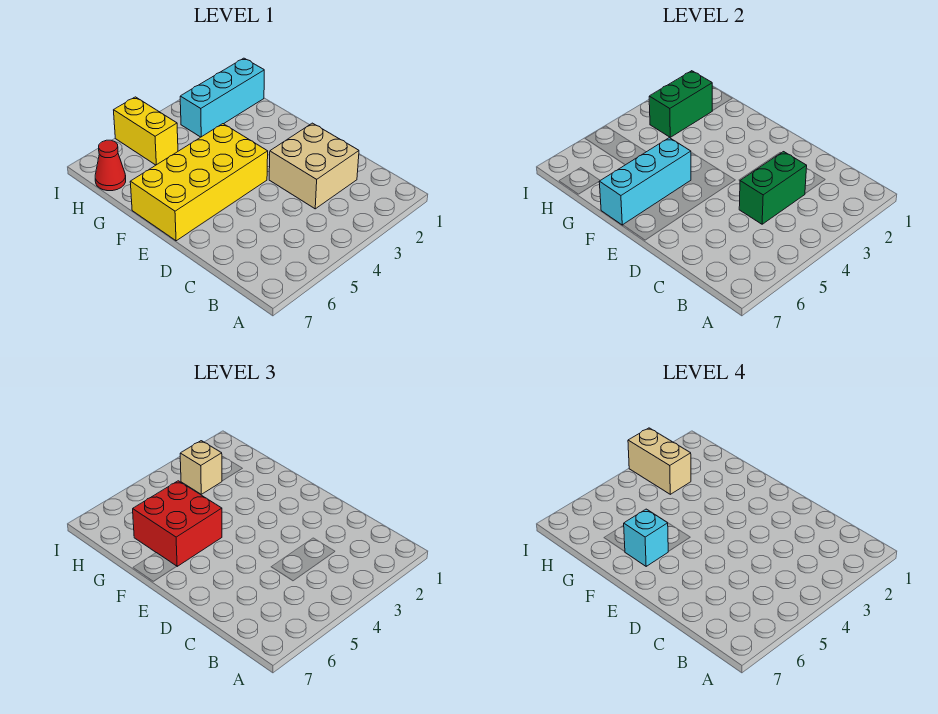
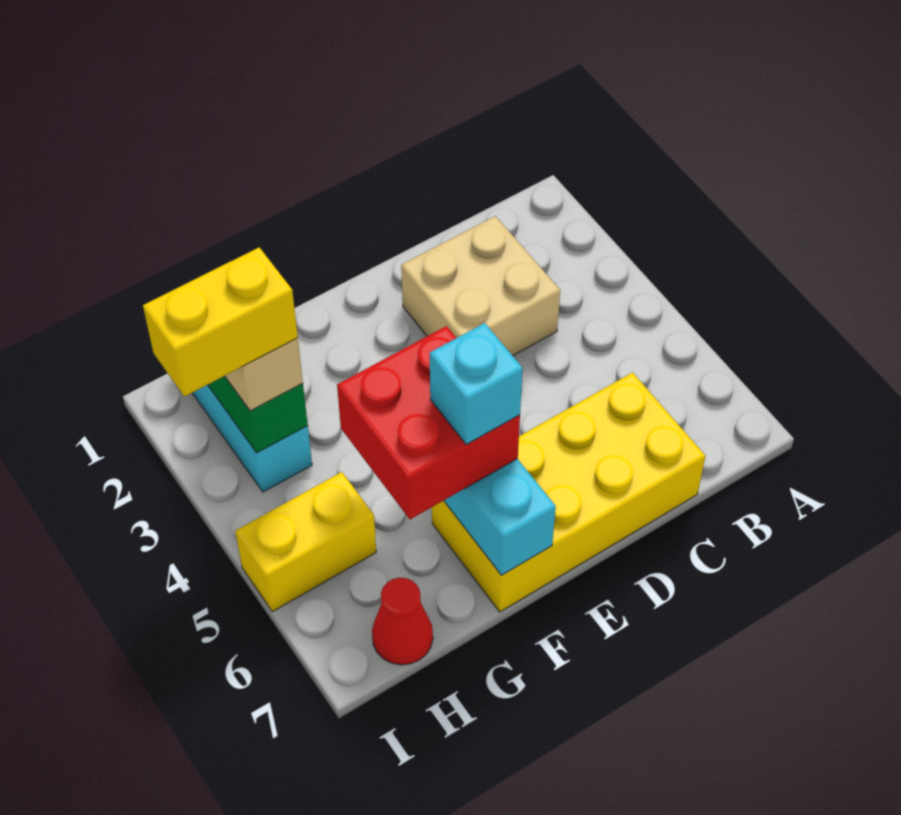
green brick C3:C4 level 2 -> none
yellow brick E4:F7 level 1 -> yellow brick C6:F7 level 1
tan brick H3:I3 level 4 -> yellow brick H3:I3 level 4

